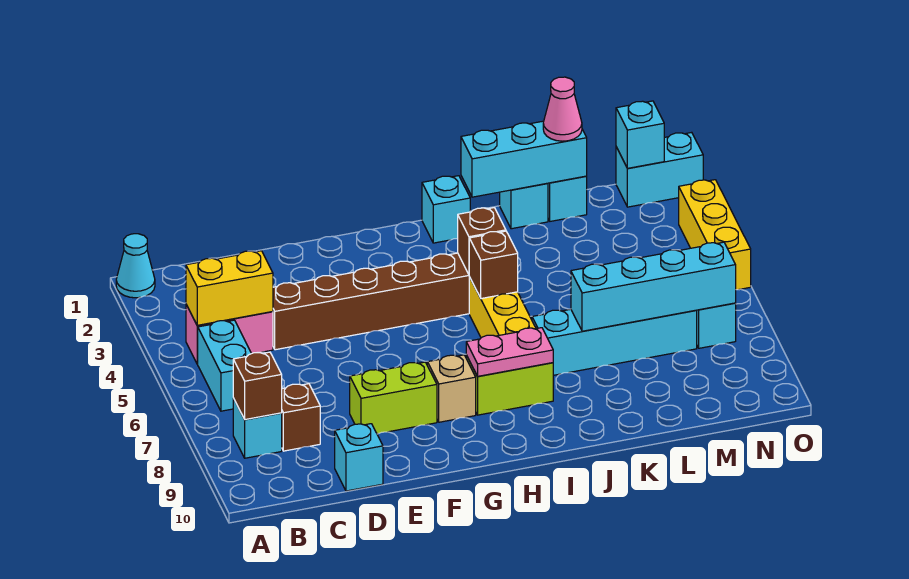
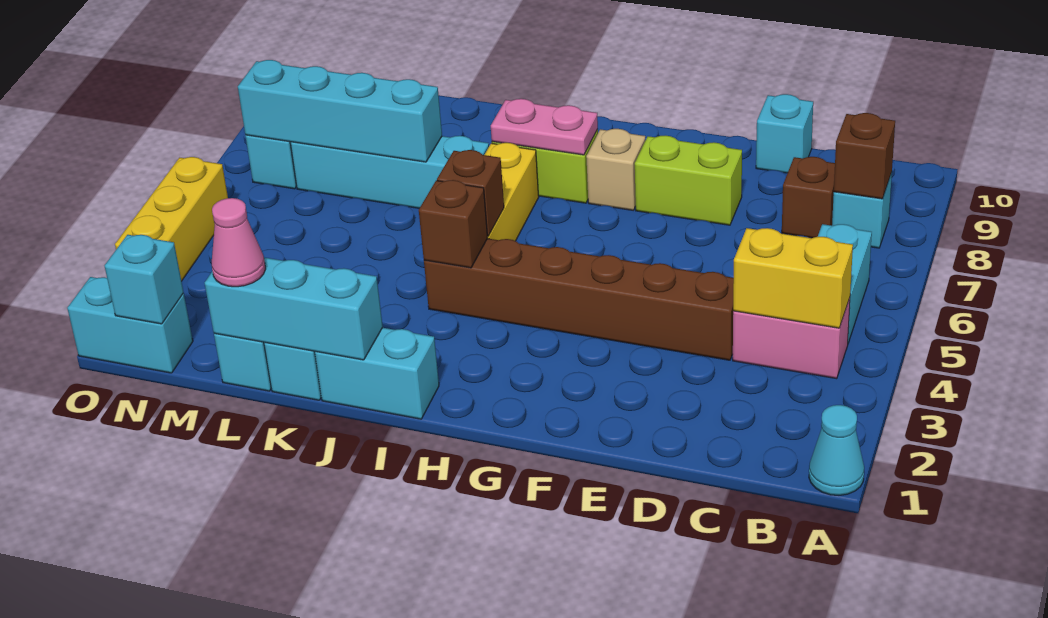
cyan brick I1 level 1 -> cyan brick I1:J1 level 1

